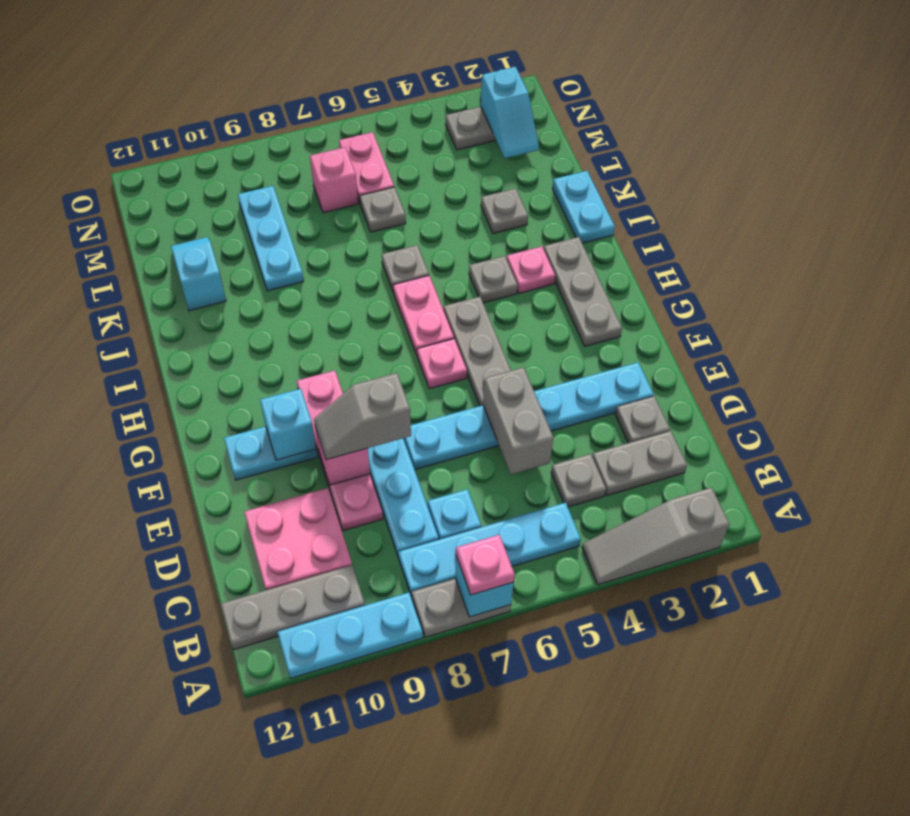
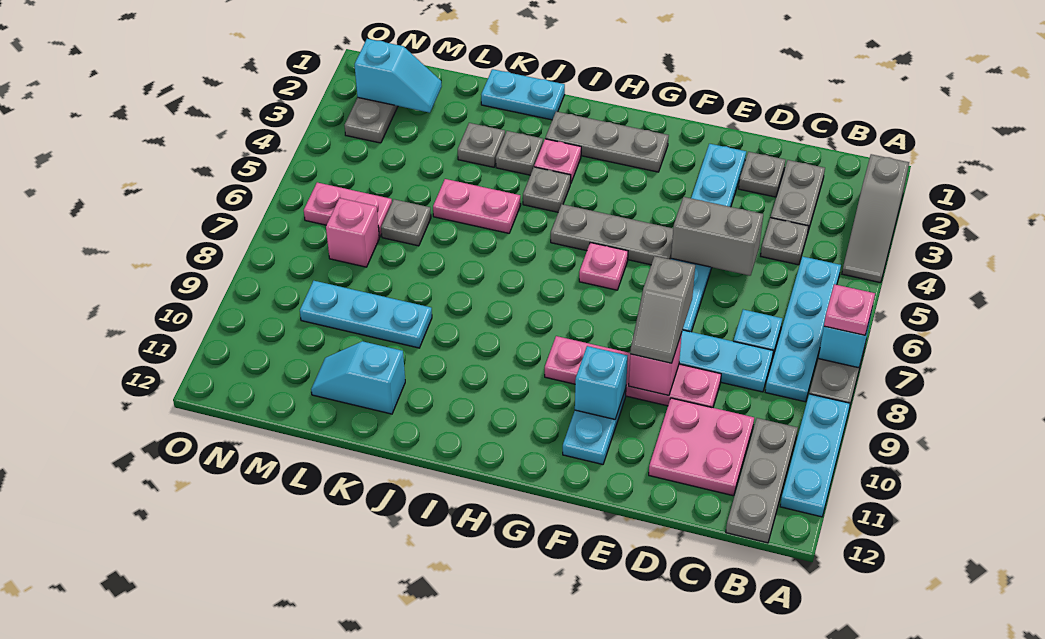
pink plate H6:I6 level 1 -> pink plate J5:K5 level 1
grey plate J6 level 1 -> grey plate J3 level 1

